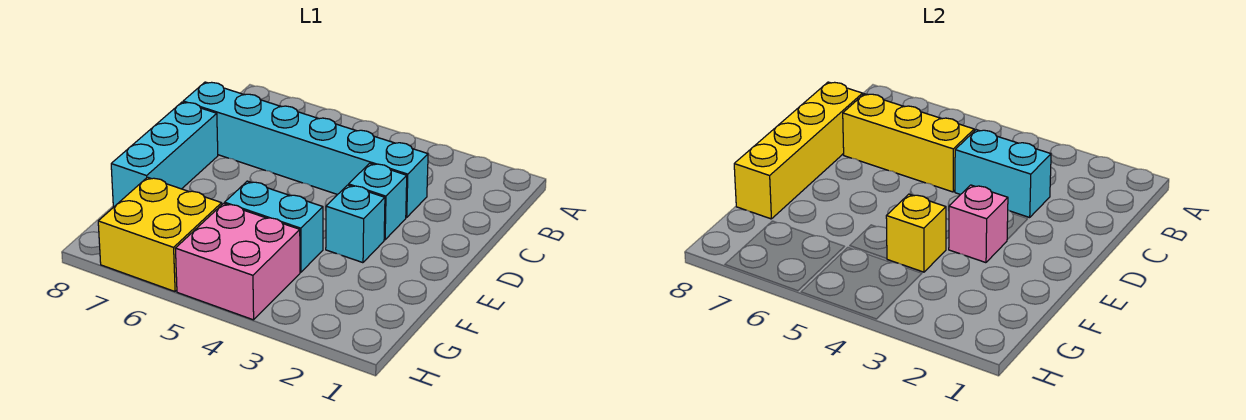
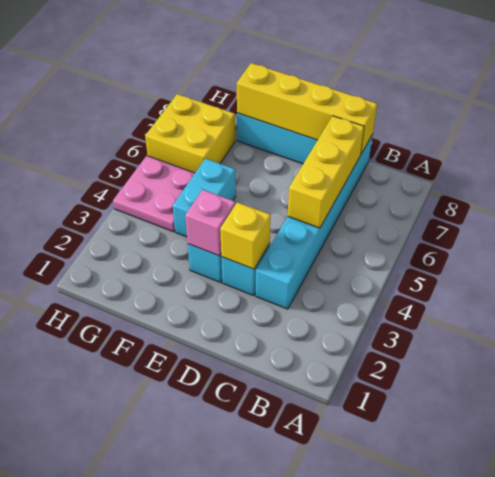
cyan brick C3:C4 level 2 -> none
yellow brick F4 level 2 -> yellow brick D3 level 2
pink brick G4:H5 level 1 -> pink plate G4:H5 level 1

